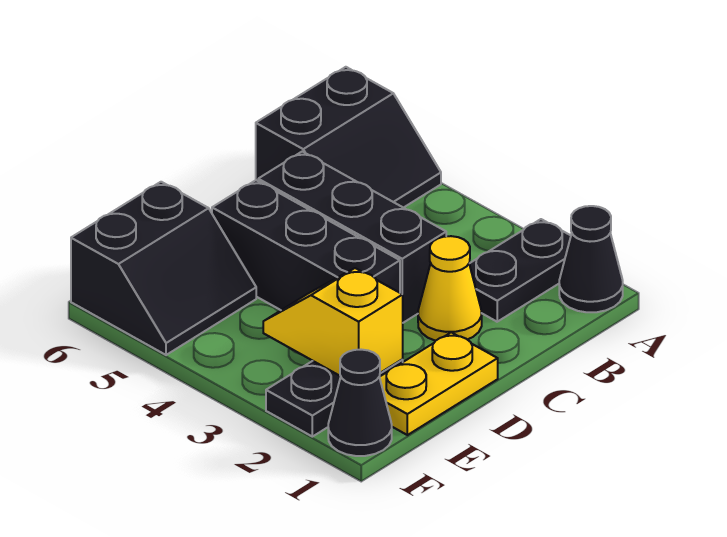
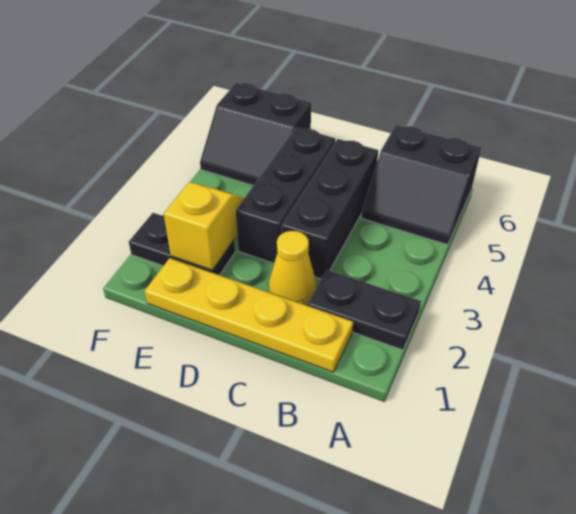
black cone A1 level 1 -> none
yellow plate D1:E1 level 1 -> yellow plate B1:E1 level 1
black cone F1 level 1 -> none

